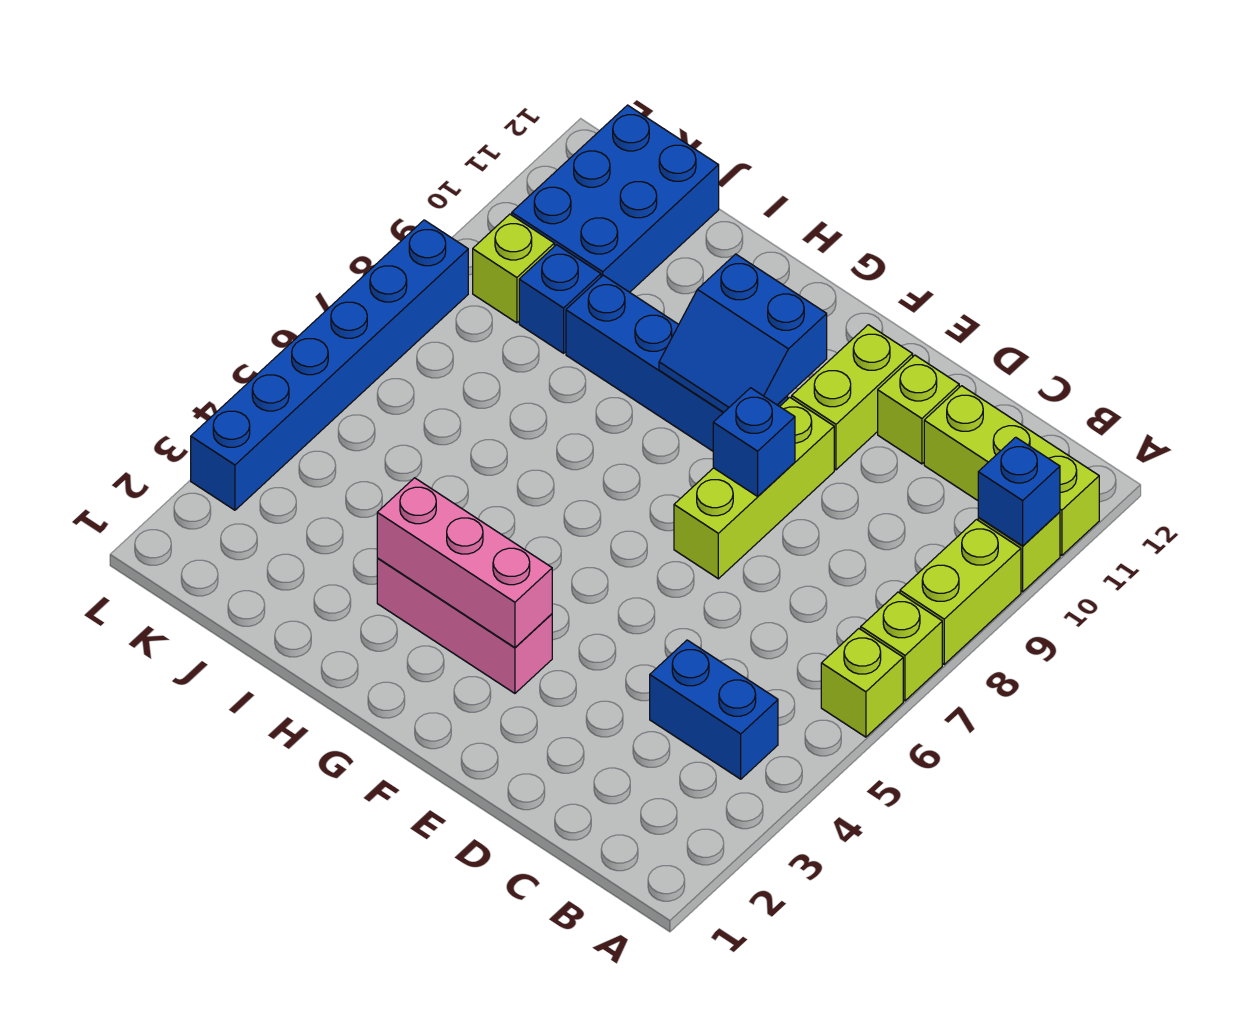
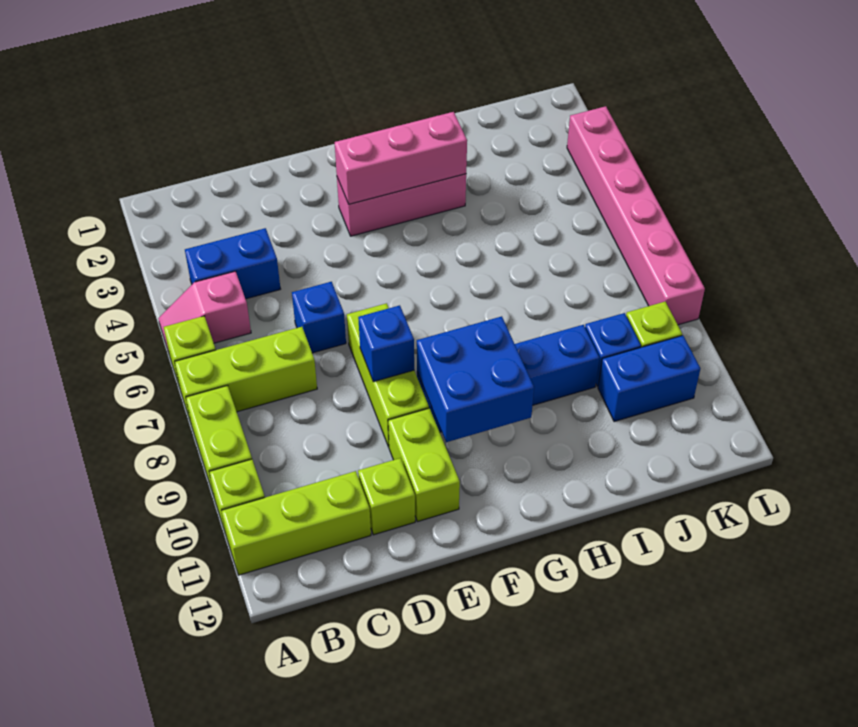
none -> pink slope A5:B5 level 1 top B
lime brick A7 level 1 -> lime brick A7:C7 level 1
blue brick A10 level 2 -> blue brick D6 level 1
blue slope F9:G10 level 2 top 10 -> blue brick F9:G10 level 2
blue brick J10:K12 level 1 -> blue brick J10:K10 level 1
blue brick L3:L8 level 1 -> pink brick L3:L8 level 1

